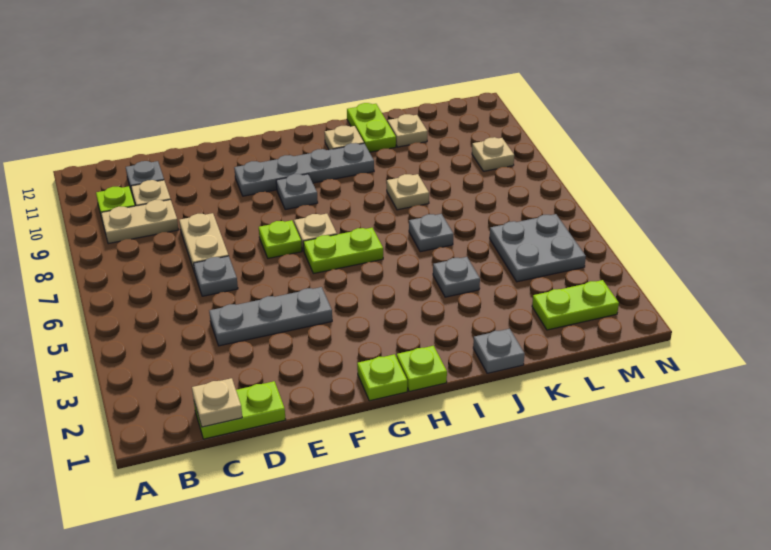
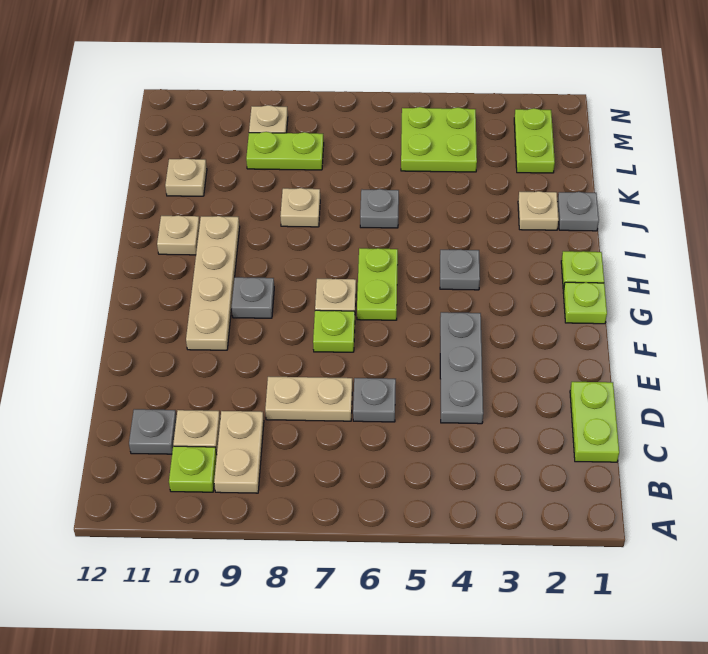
tan plate C1 level 2 -> tan plate J2 level 1
grey plate F10:I10 level 1 -> tan plate F10:I10 level 1
grey plate J4 level 1 -> grey plate H4 level 1
lime plate J11:J12 level 1 -> lime plate L8:L9 level 1
grey plate L4:M5 level 1 -> lime plate L4:M5 level 1

